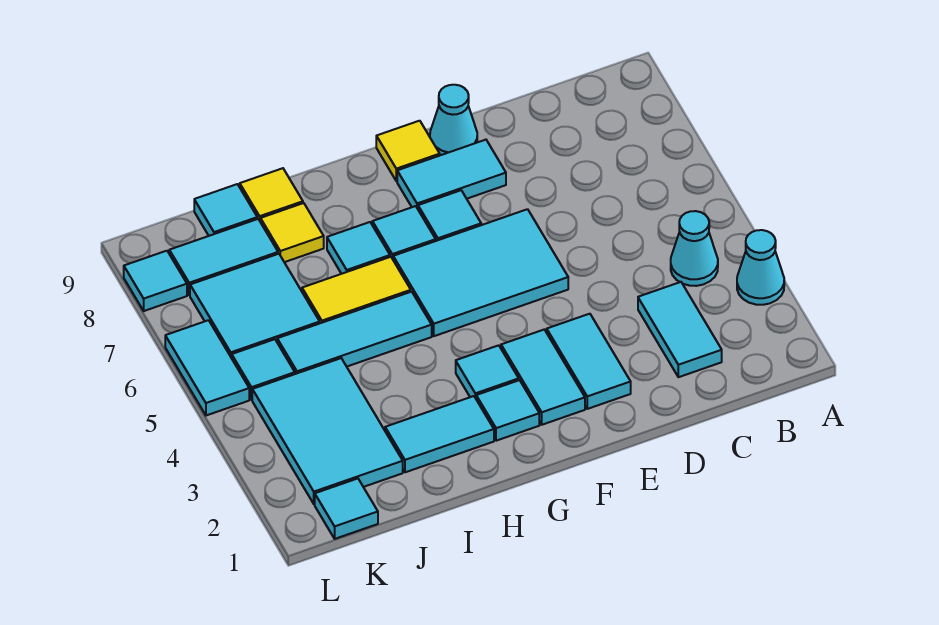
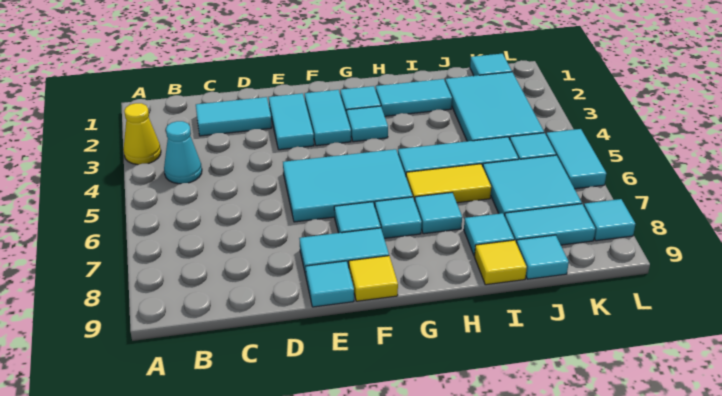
cyan cone A3 level 1 -> yellow cone A3 level 1
cyan tile C2:C3 level 1 -> cyan tile C2:D2 level 1
cyan cone E9 level 1 -> cyan tile E9 level 1
yellow tile I8 level 1 -> cyan tile I8 level 1

